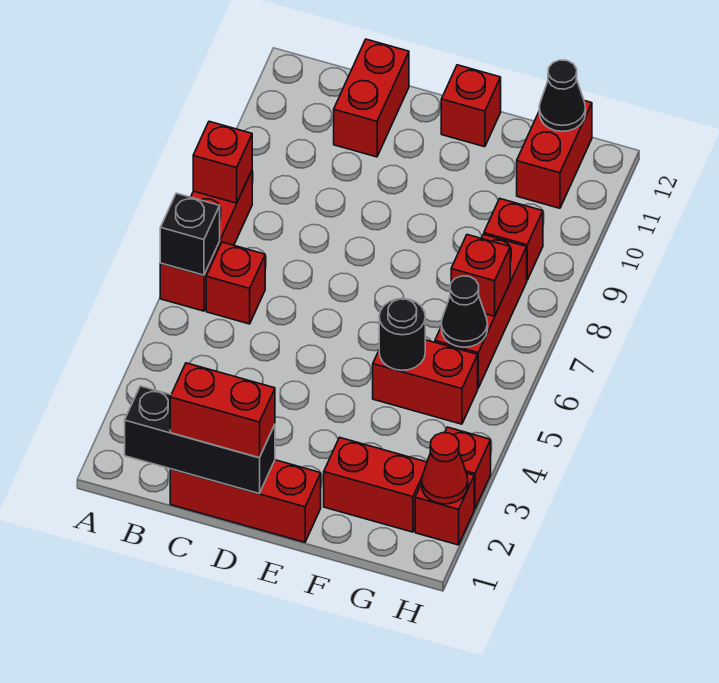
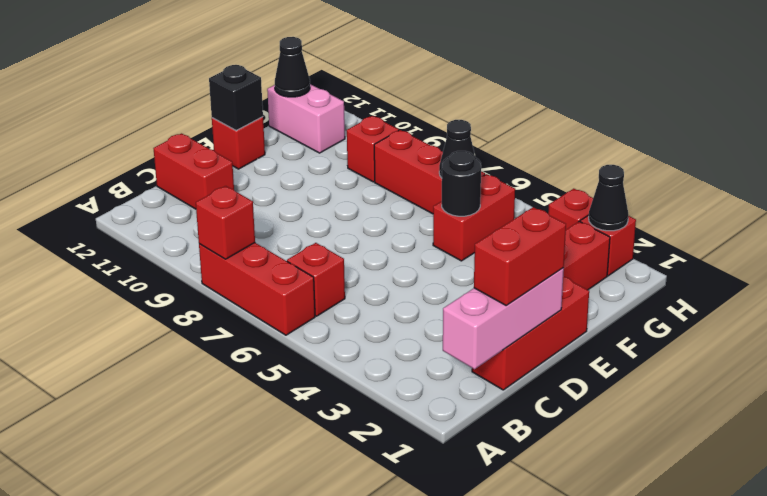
black brick A6 level 2 -> black brick E12 level 2
black brick B1:D1 level 2 -> pink brick B1:D1 level 2
red brick G7 level 2 -> none
red brick G11:G12 level 1 -> pink brick G11:G12 level 1
red cone H2 level 2 -> black cone H2 level 2

